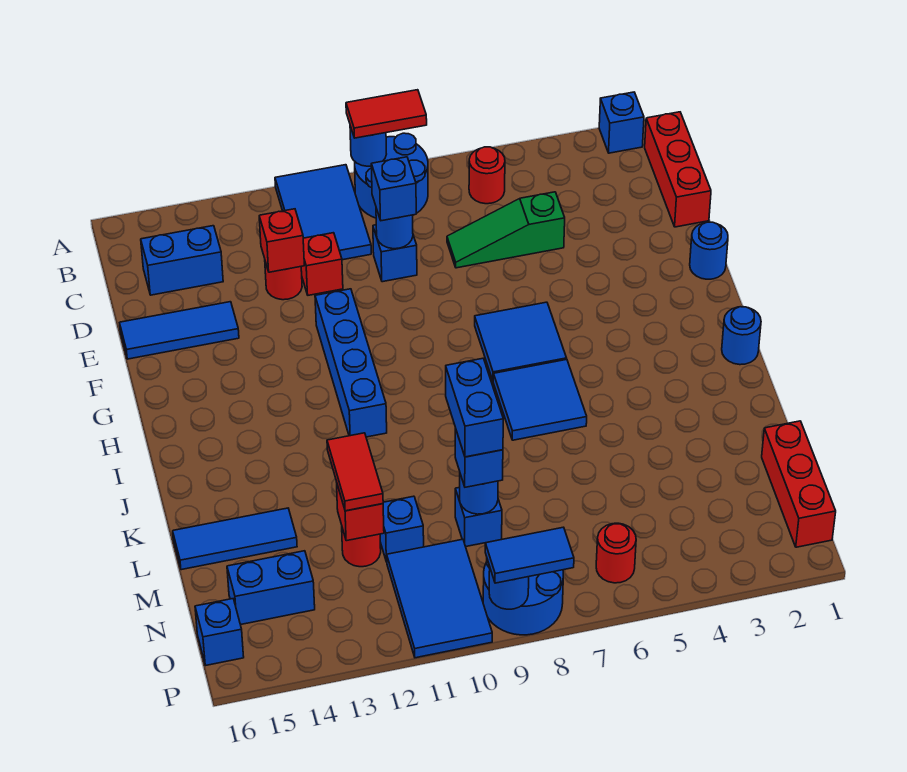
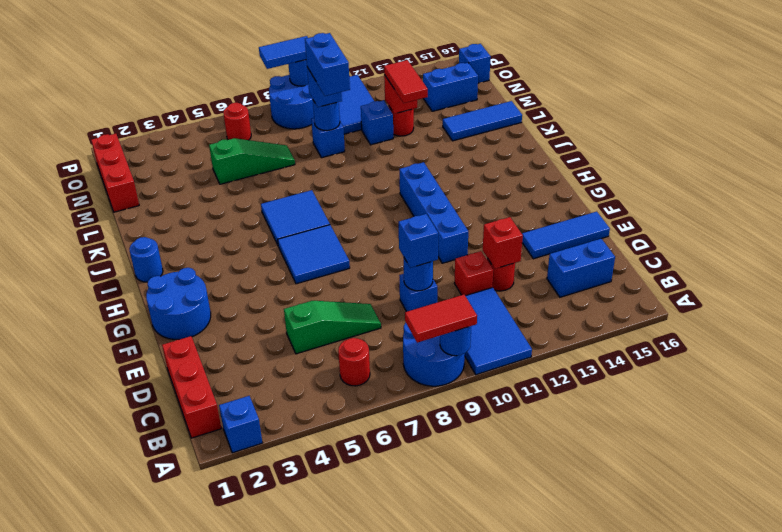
blue round brick F1 level 1 -> blue round brick F1:G2 level 1
none -> green slope M5:M7 level 1 top 5

